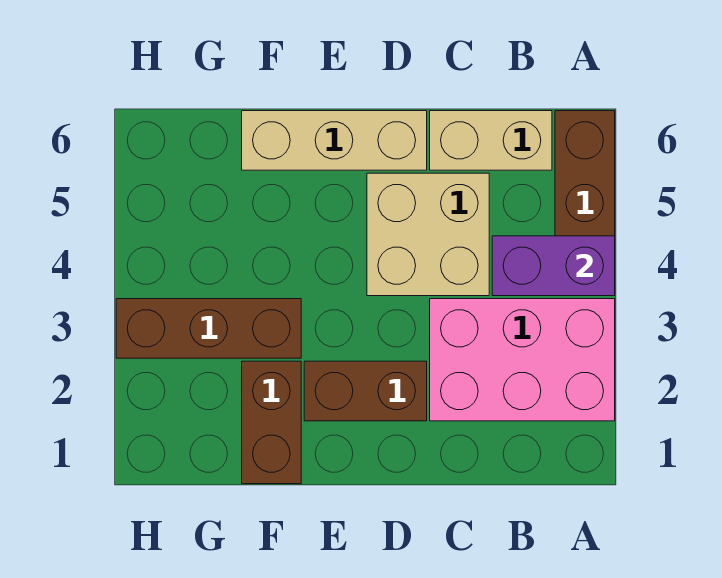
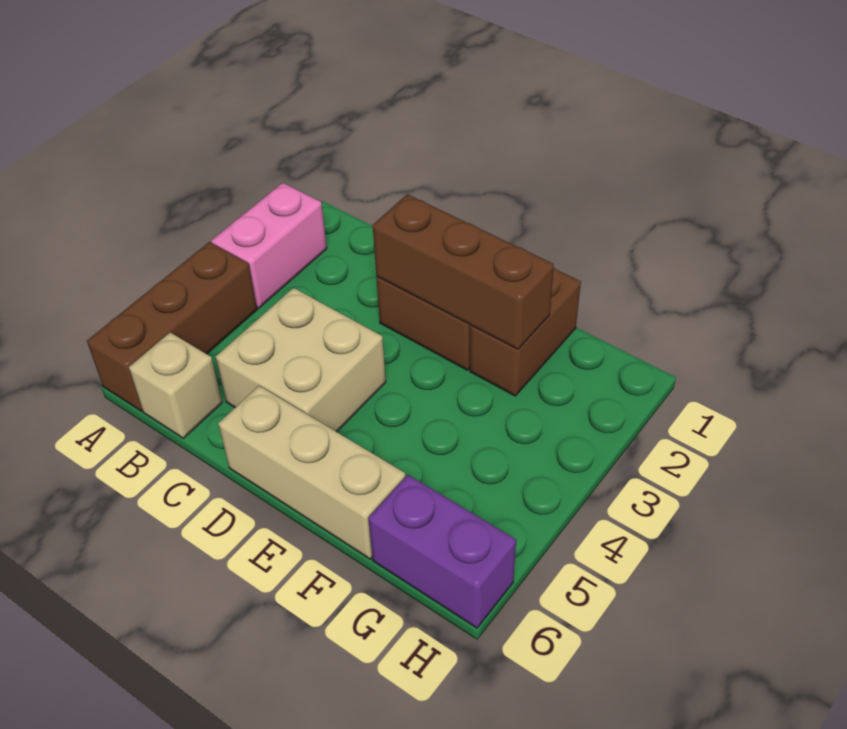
pink brick A2:C3 level 1 -> pink brick A2:A3 level 1
purple brick A4:B4 level 2 -> purple brick G6:H6 level 1
tan brick B6:C6 level 1 -> tan brick B6 level 1
brown brick F3:H3 level 1 -> brown brick D2:F2 level 2

